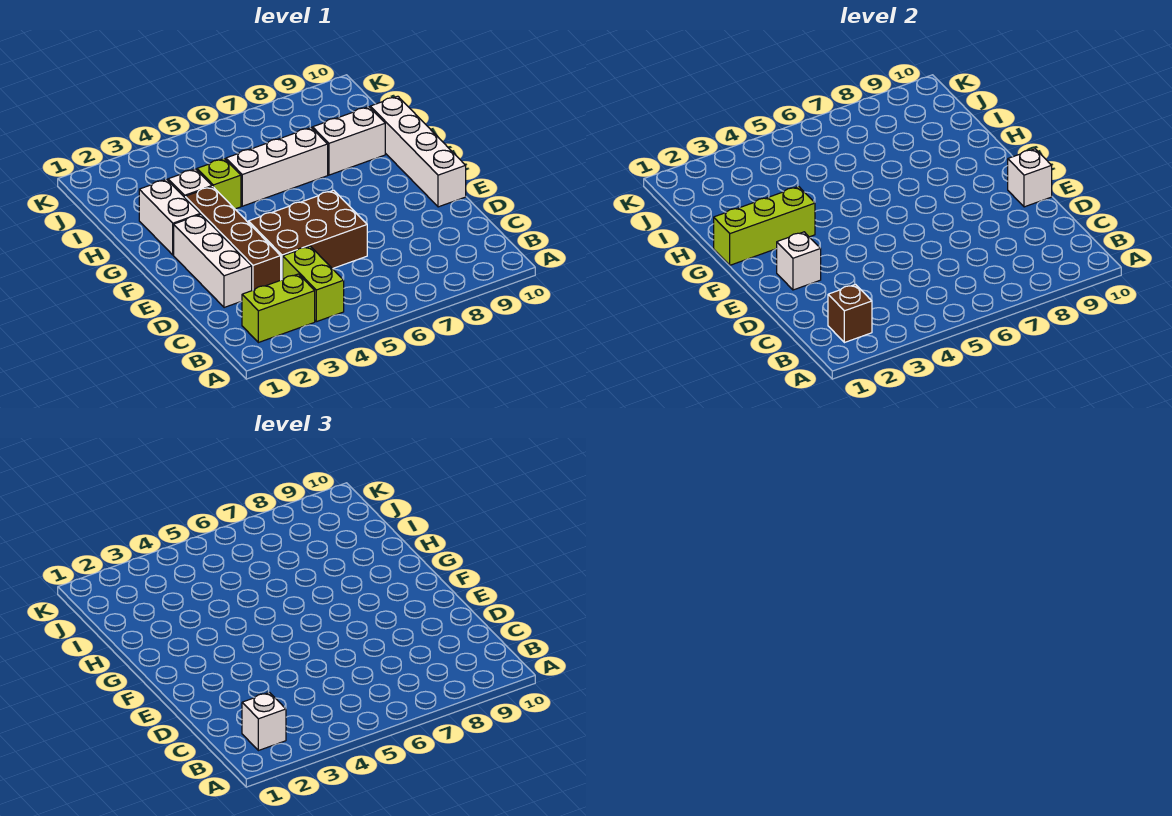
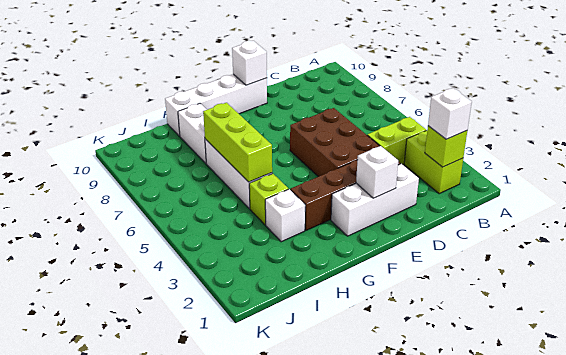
brown brick B2 level 2 -> lime brick B2 level 2
lime brick G1:G3 level 2 -> lime brick H5:H7 level 2
white brick G2:H2 level 1 -> none

